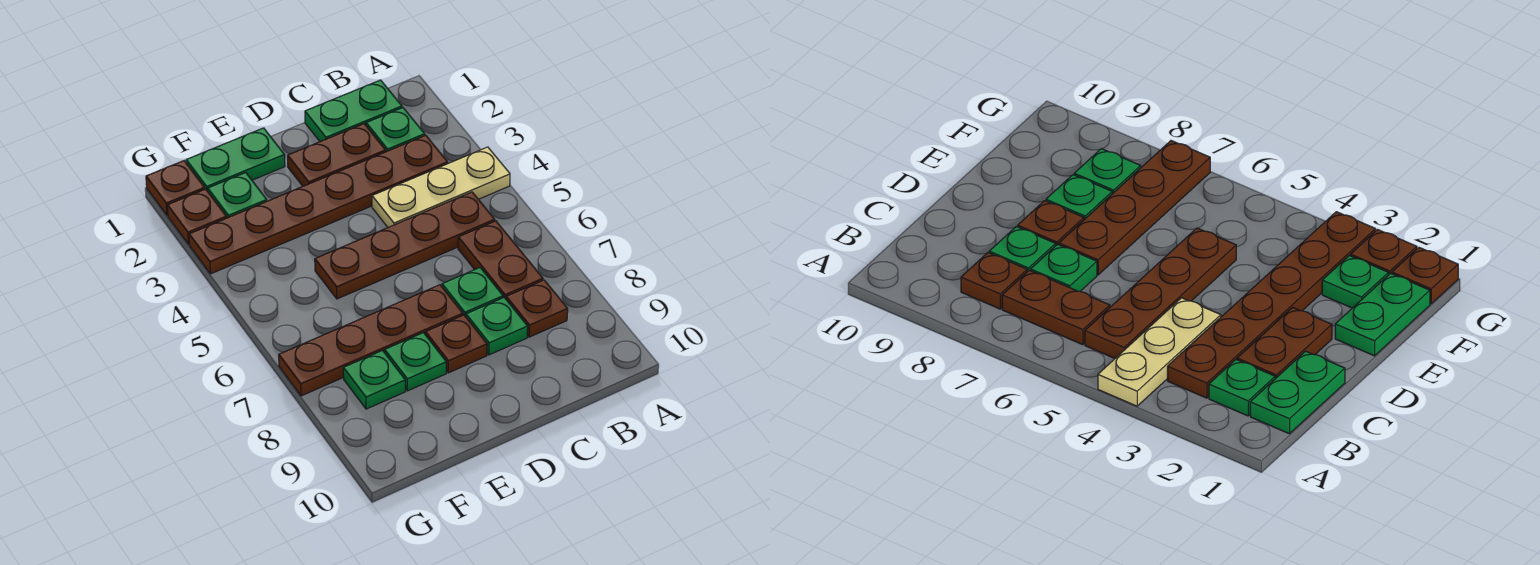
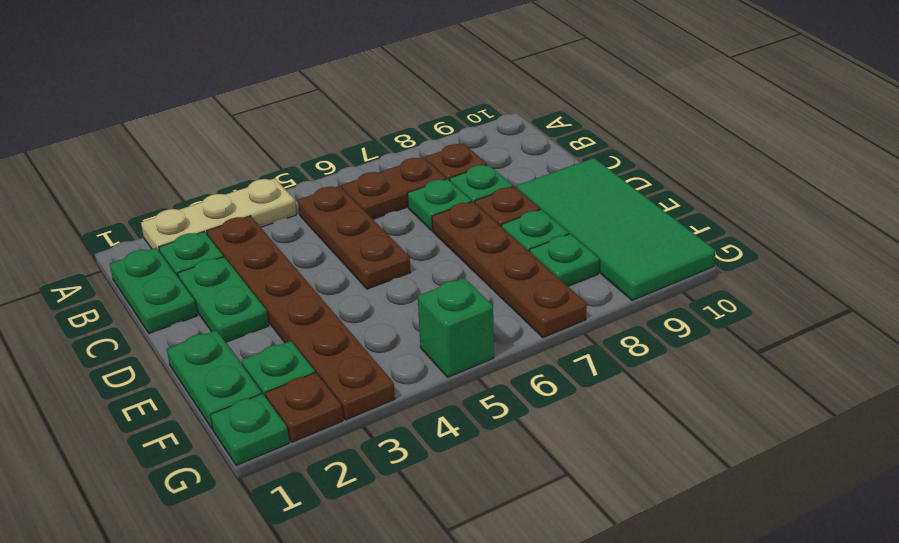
tan plate A4:C4 level 1 -> tan plate A2:A4 level 1
brown plate B5:E5 level 1 -> brown plate B5:D5 level 1
brown plate C2:D2 level 1 -> green plate C2:D2 level 1
none -> green tile D9:G10 level 1
brown plate G1 level 1 -> green plate G1 level 1
none -> green brick G5 level 1

